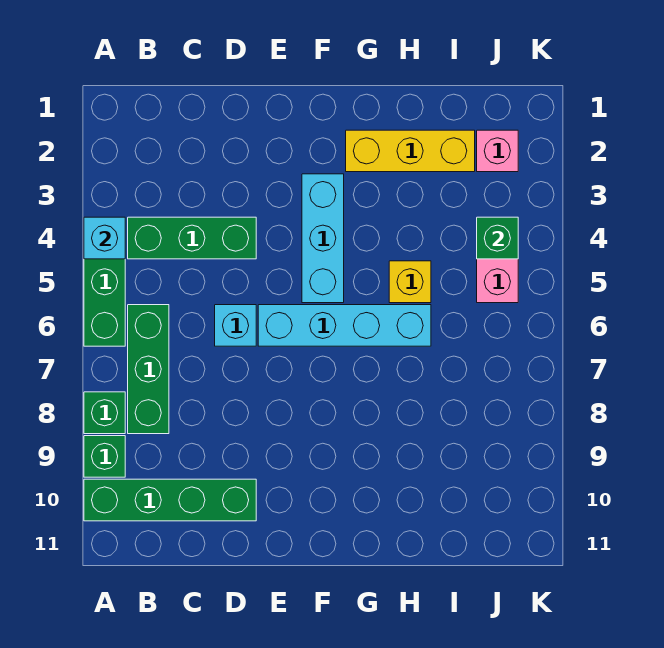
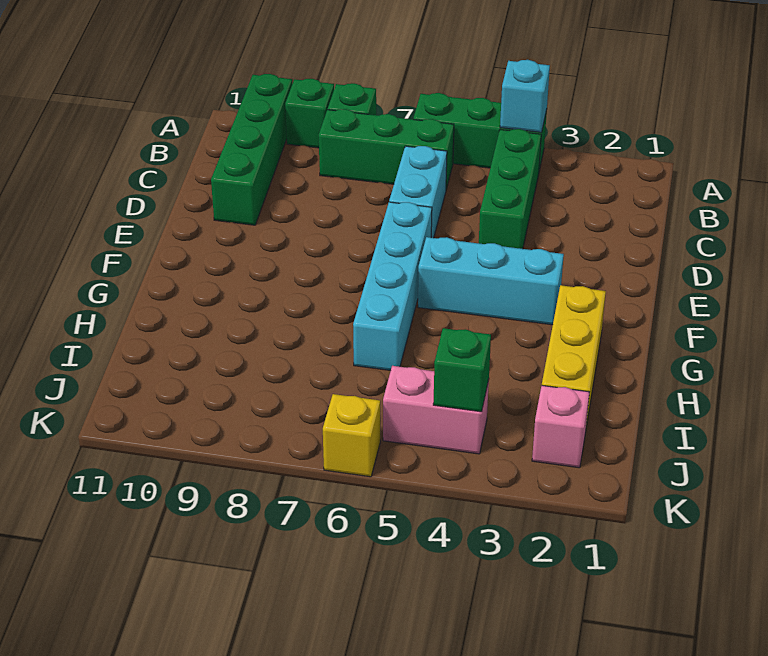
cyan brick D6 level 1 -> cyan brick C6:D6 level 1
yellow brick H5 level 1 -> yellow brick K6 level 1

